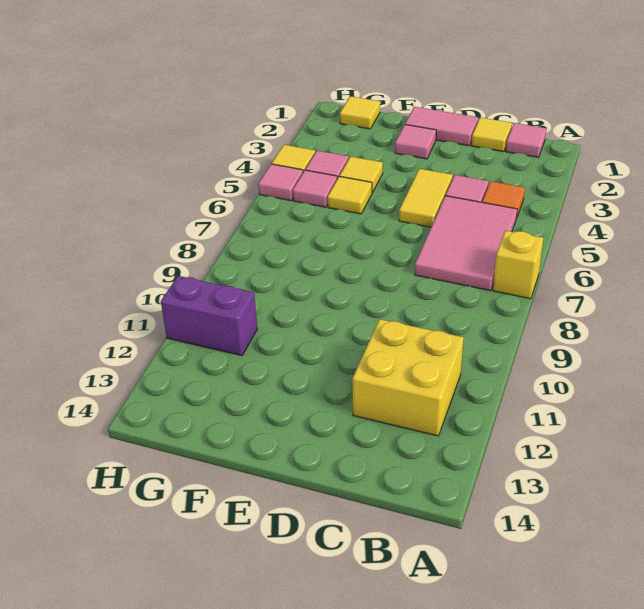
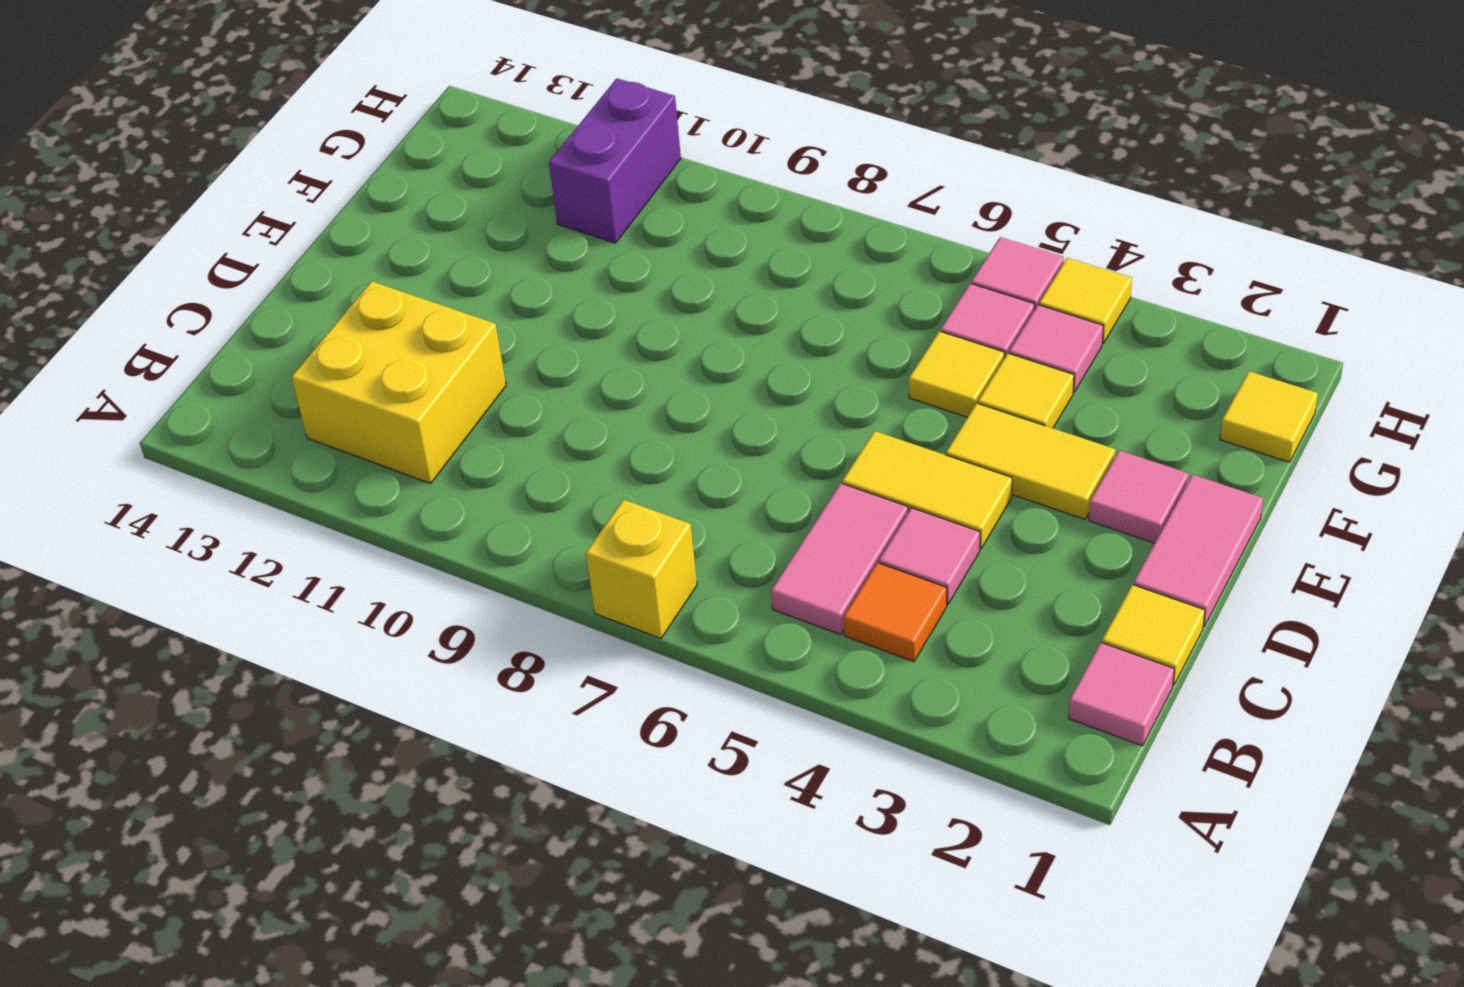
pink tile B5:C7 level 1 -> pink tile B5:C5 level 1
none -> yellow tile E3:E4 level 1

